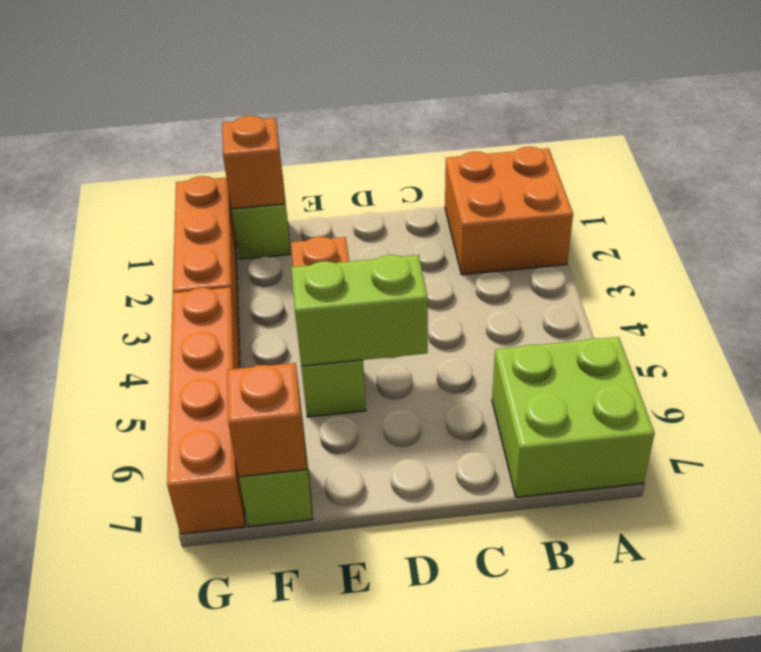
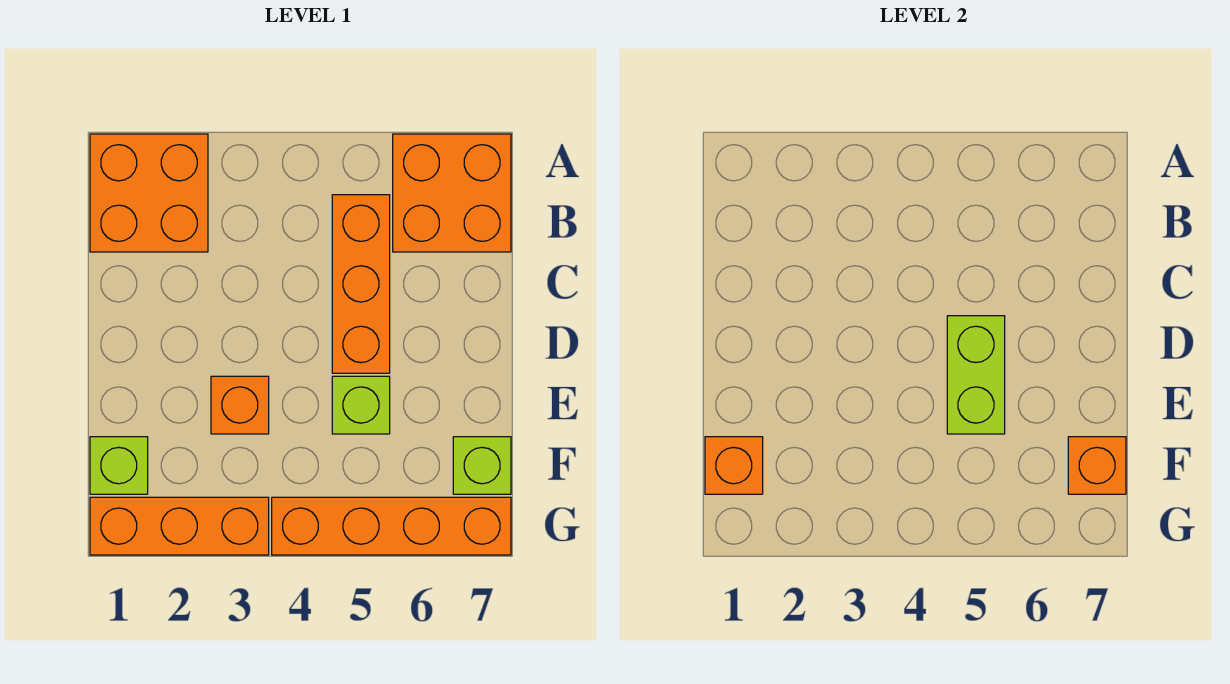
lime brick A6:B7 level 1 -> orange brick A6:B7 level 1
none -> orange brick B5:D5 level 1

